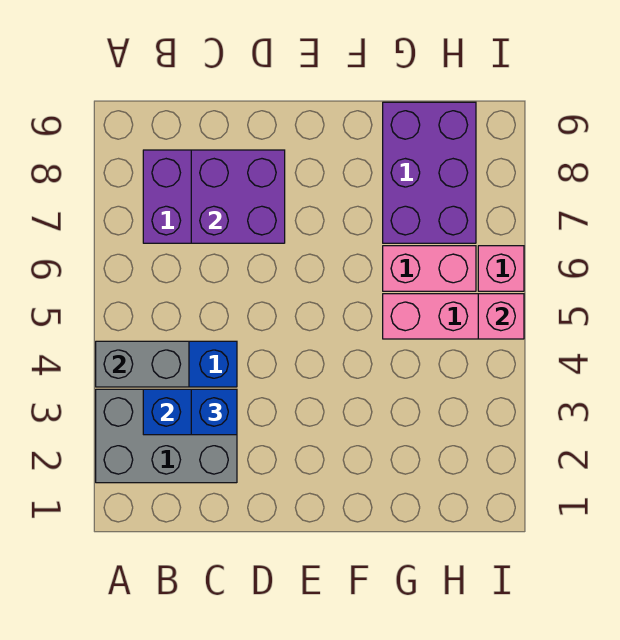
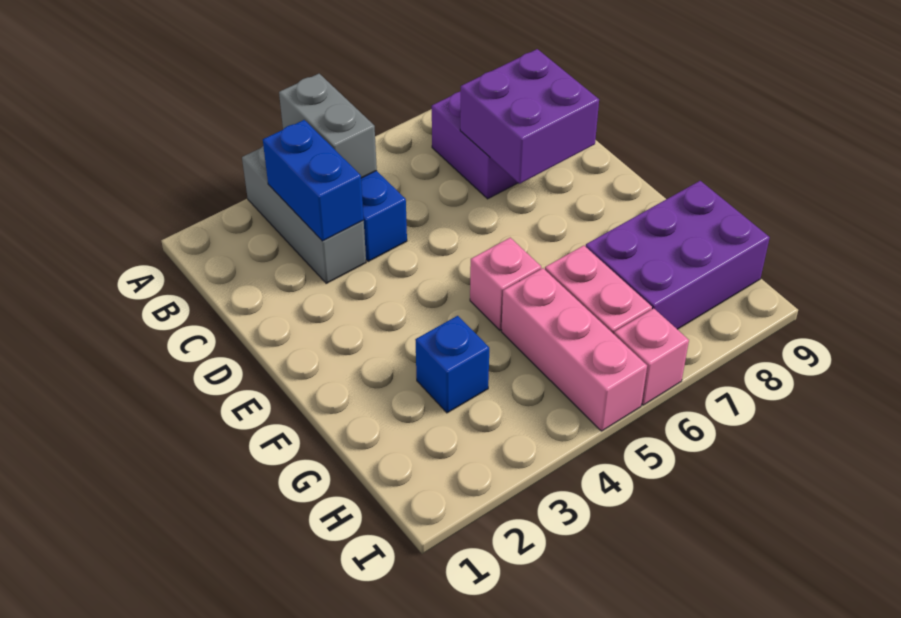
grey brick A2:C3 level 1 -> grey brick A3:C3 level 1
blue brick C3 level 3 -> blue brick G3 level 1
pink brick I5 level 2 -> pink brick F5 level 1

